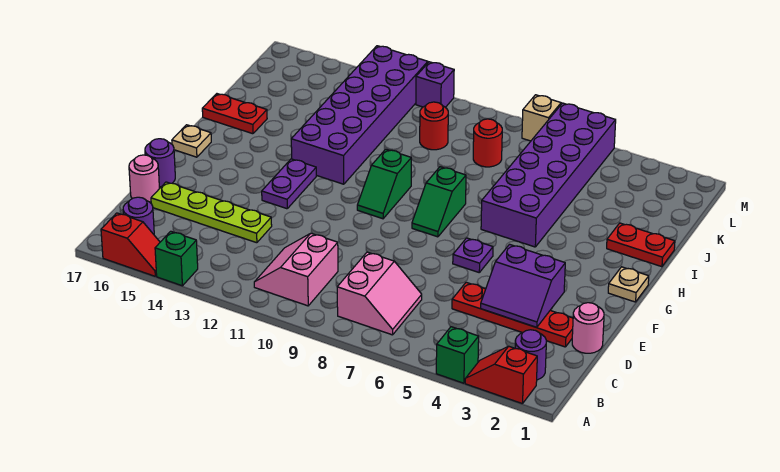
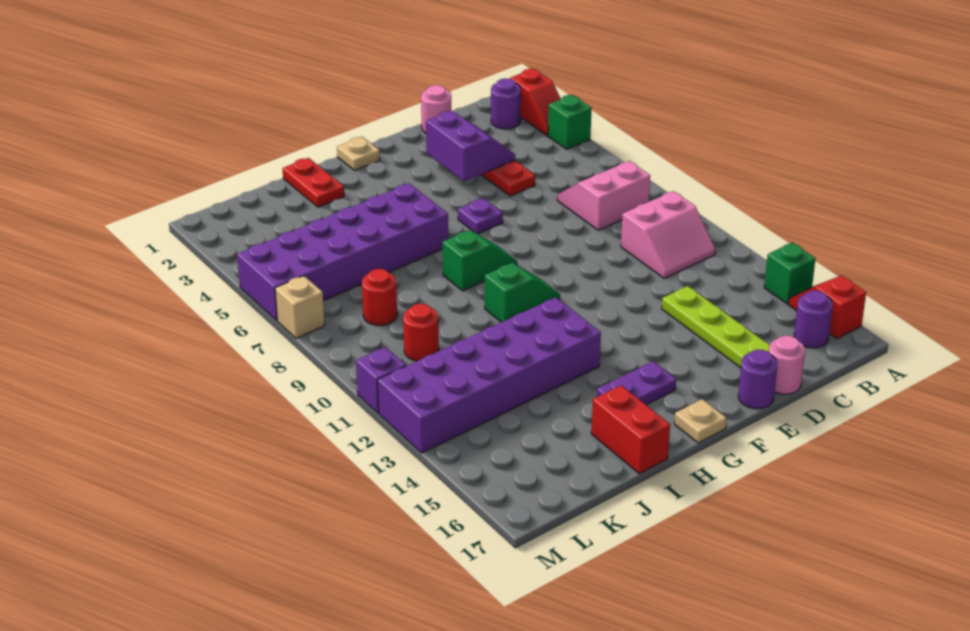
purple plate F13:G13 level 1 -> purple plate G15:H15 level 1
red plate I16:I17 level 1 -> red brick I16:I17 level 1

